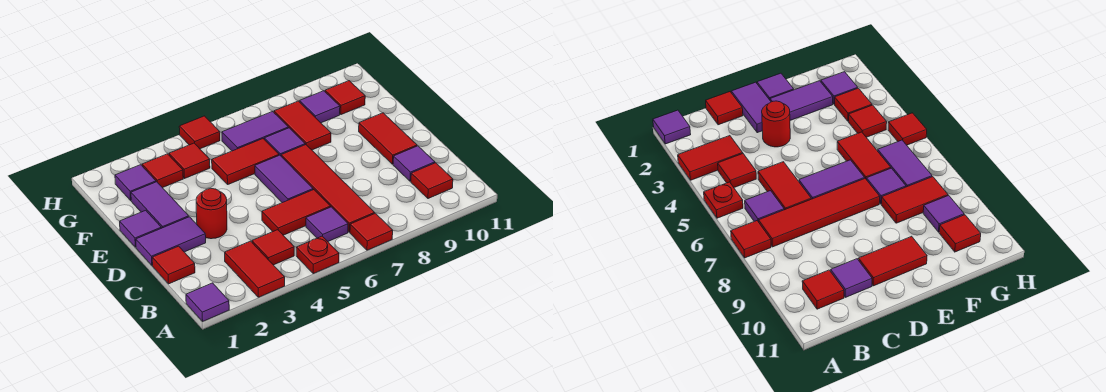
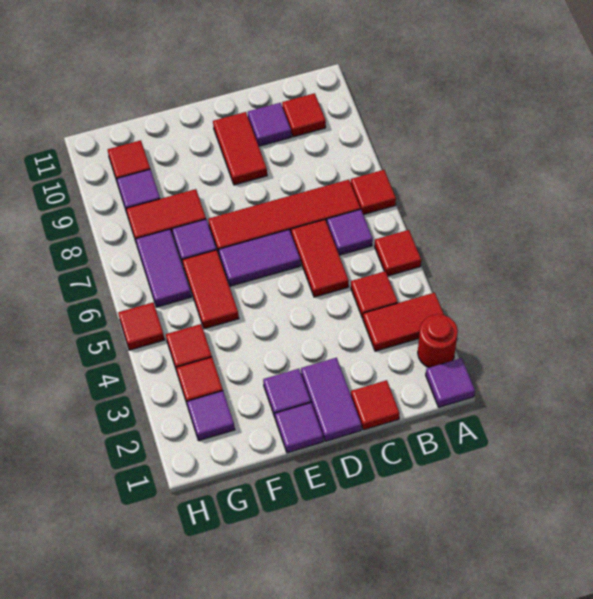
red plate A5 level 1 -> red tile A5 level 1
red round brick D3 level 1 -> red round brick A2 level 1
red tile D10:E10 level 1 -> red tile D9:D10 level 1
purple tile E2:F2 level 1 -> purple tile E2 level 1

